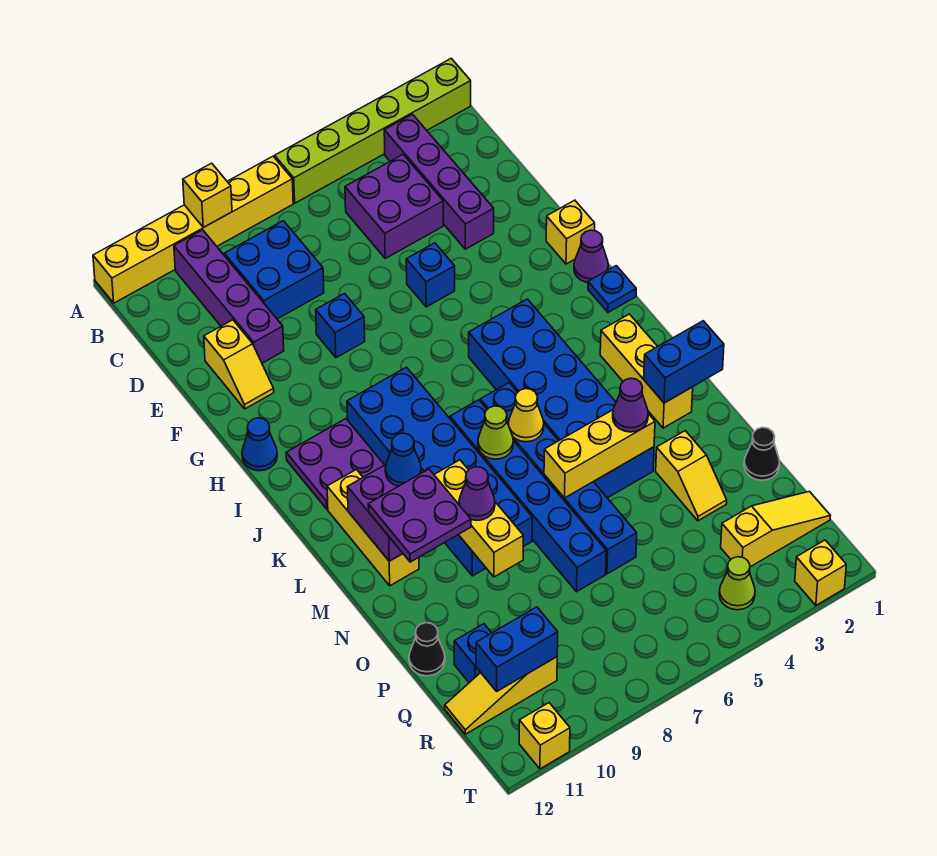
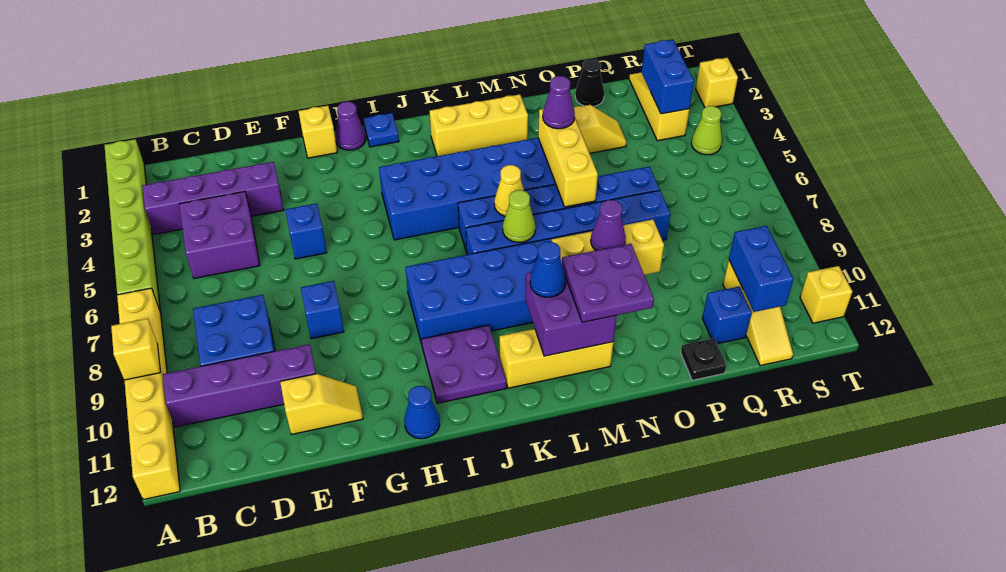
blue brick M1:M2 level 2 -> blue brick R2:R3 level 2
black cone P12 level 1 -> black plate P12 level 1

